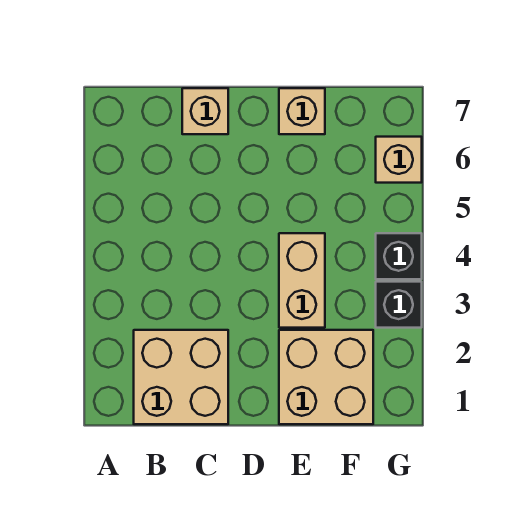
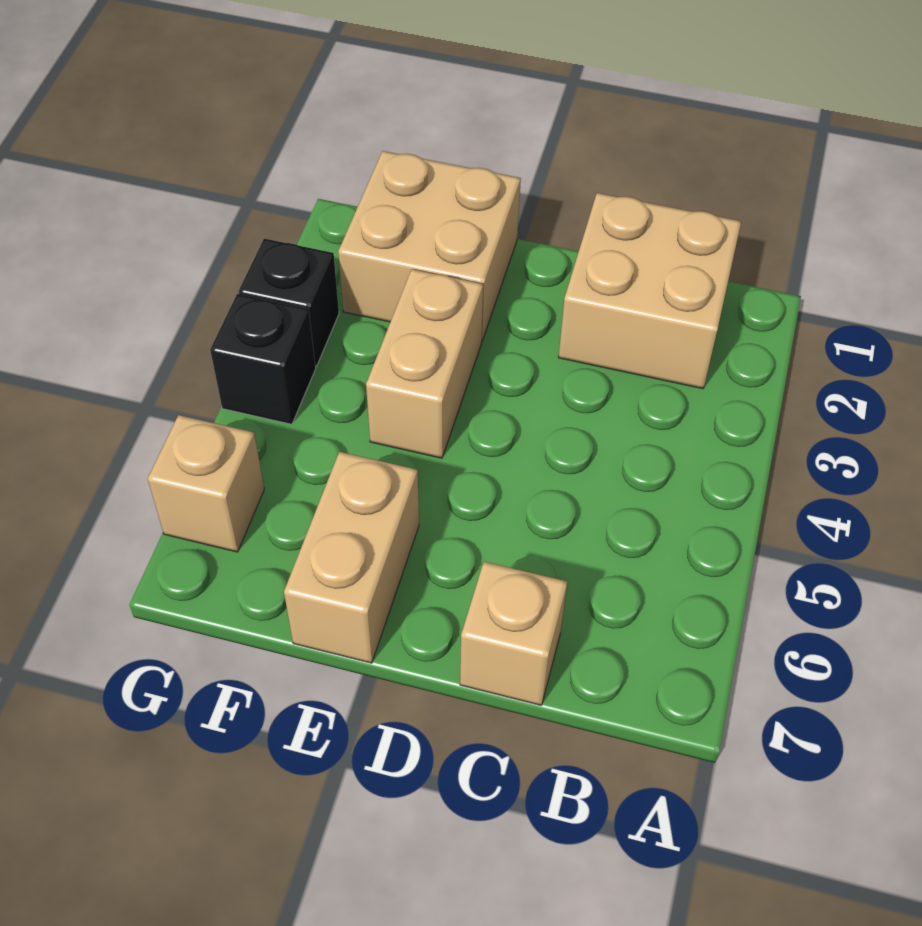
tan brick E7 level 1 -> tan brick E6:E7 level 1

